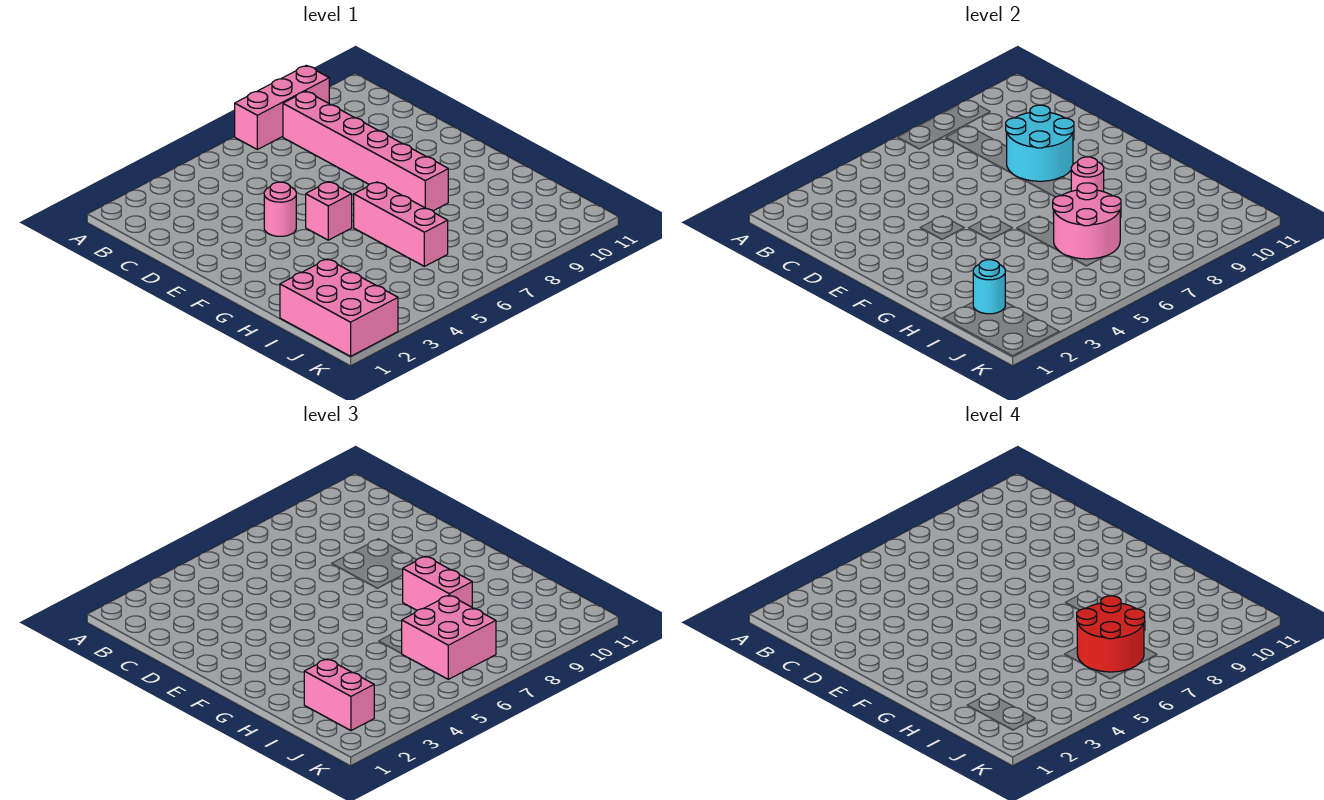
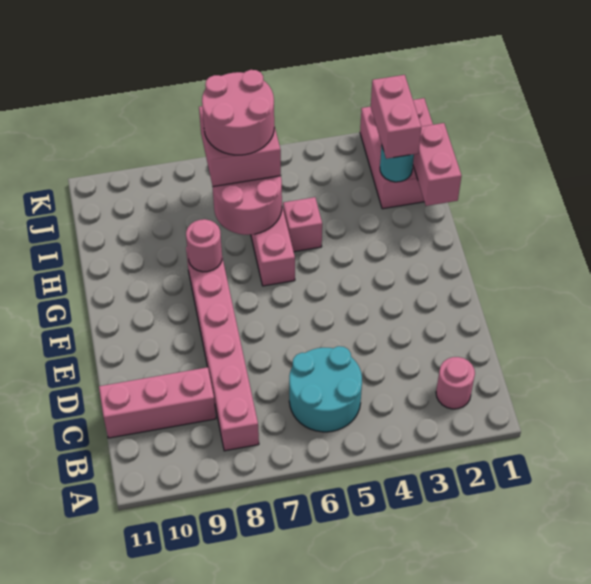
pink brick A7:A9 level 1 -> pink brick C9:C11 level 1
cyan round brick D8:E9 level 2 -> cyan round brick B5:C6 level 1
pink round brick E4 level 1 -> pink round brick B2 level 1
pink brick F5 level 1 -> pink brick H5 level 1
pink brick G8:H8 level 3 -> pink brick H1:I1 level 2
red round brick I6:J7 level 4 -> pink round brick I6:J7 level 4

